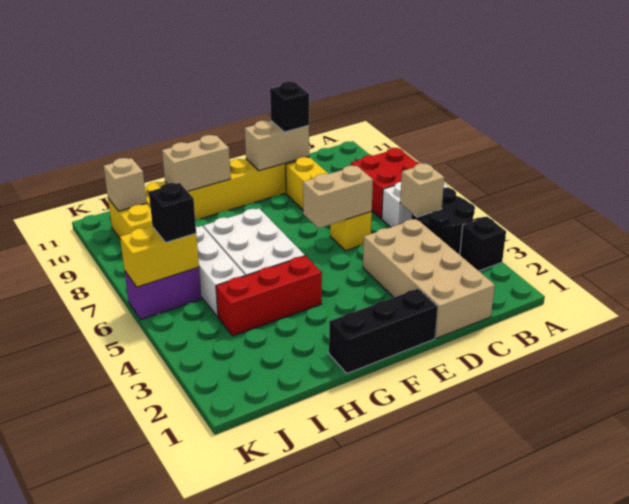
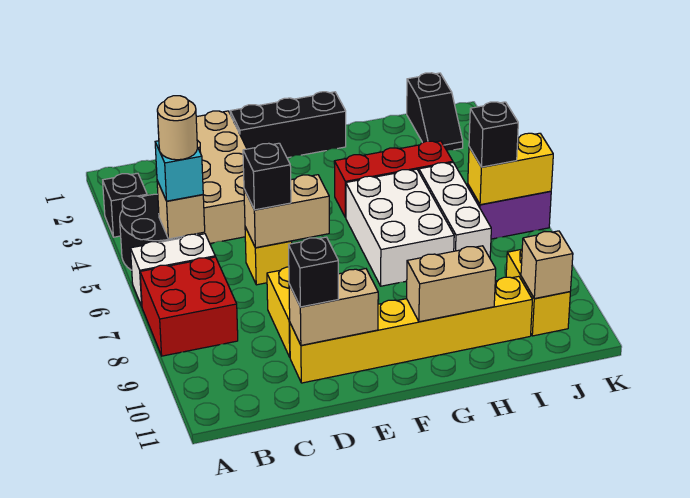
none -> cyan brick B5 level 3
none -> tan round brick B5 level 4
none -> black brick D6 level 3
none -> black slope J1:J2 level 1 top 1

